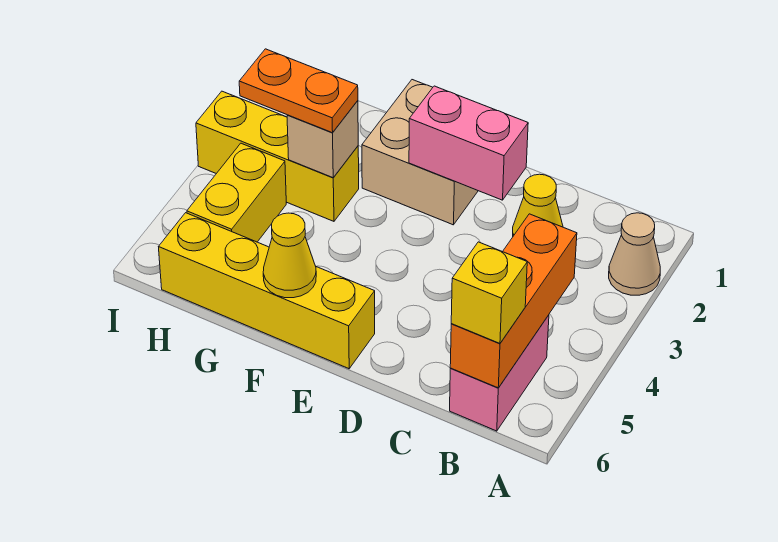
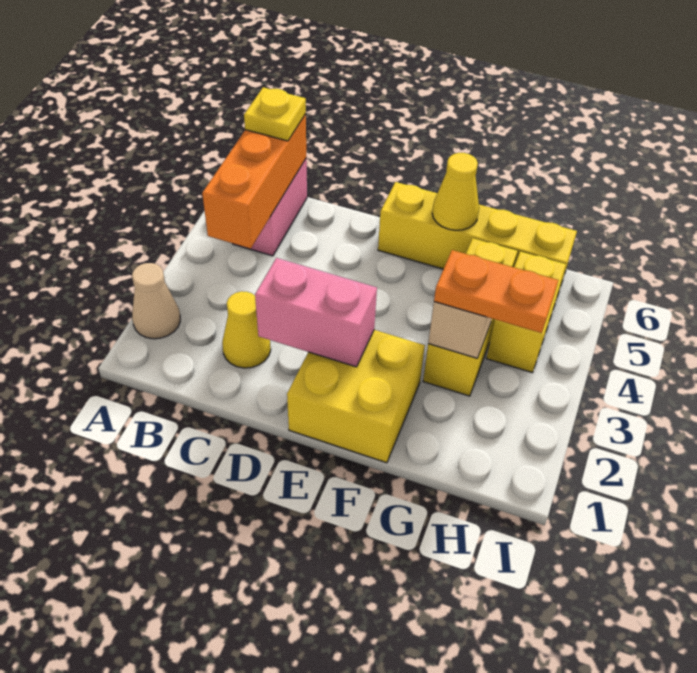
yellow brick B6 level 3 -> yellow plate B6 level 3
tan brick E1:F2 level 1 -> yellow brick E1:F2 level 1
yellow brick G3:I3 level 1 -> yellow brick G3:G5 level 1

